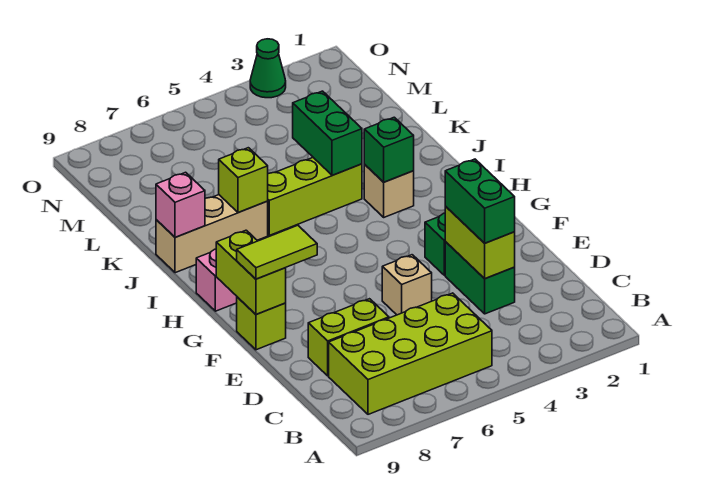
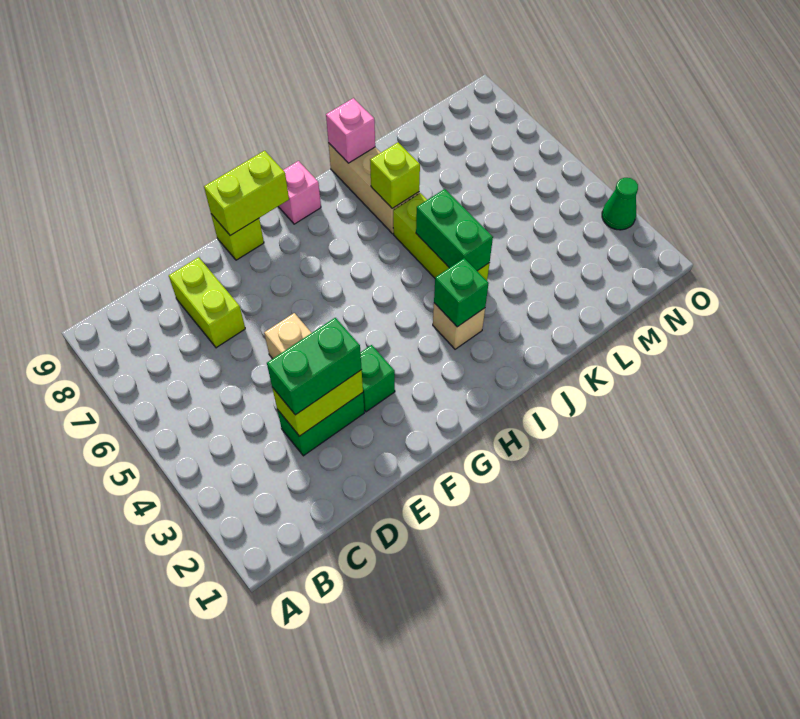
lime brick B5:C8 level 1 -> none
lime tile F8:F9 level 3 -> none
green brick J4:K4 level 2 -> green brick J4:J5 level 2

